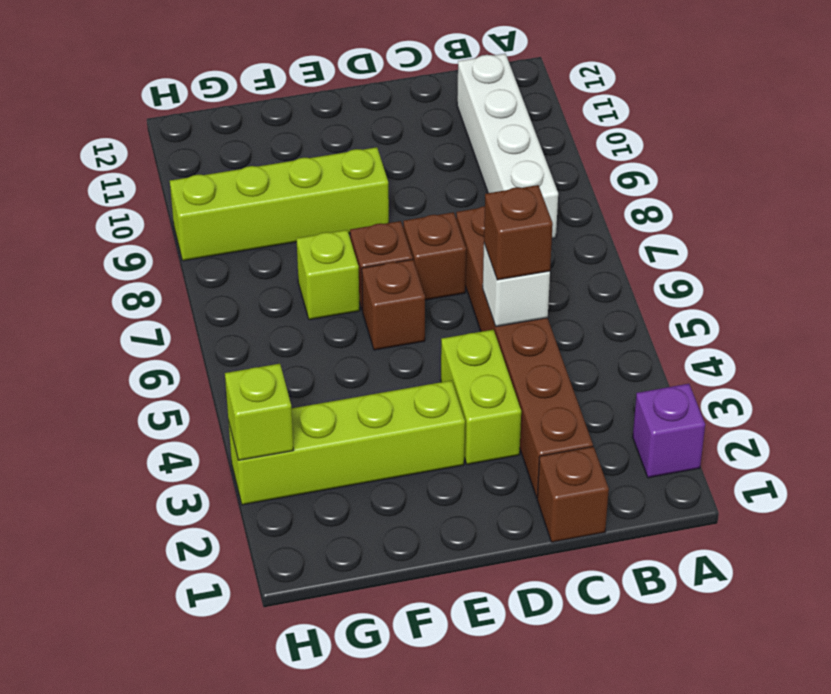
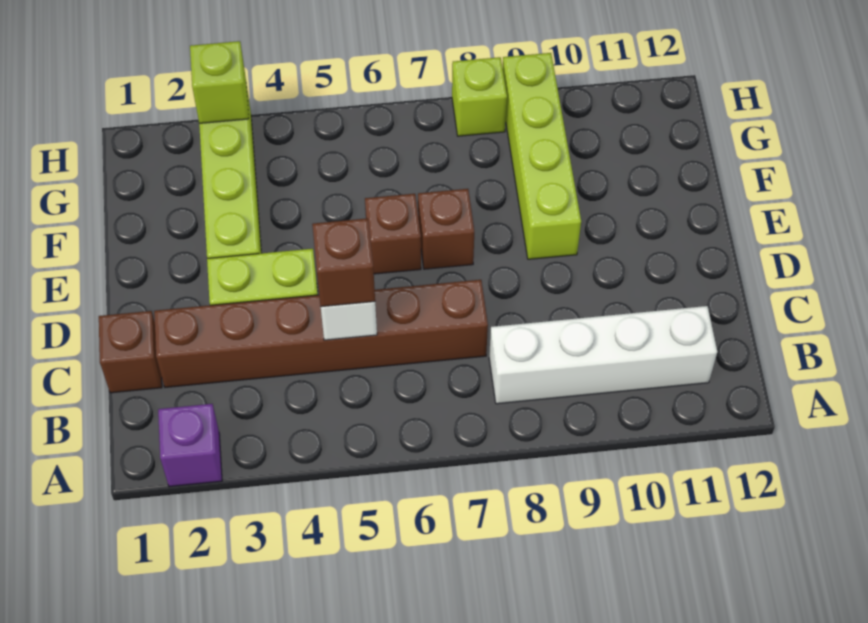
brown brick D7 level 1 -> none
lime brick F7 level 1 -> lime brick H8 level 1

